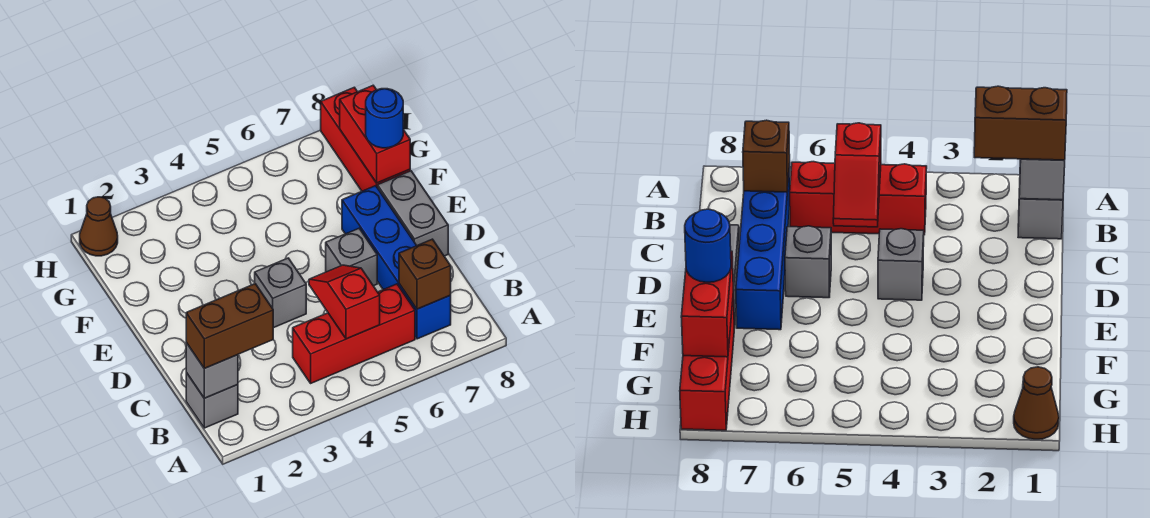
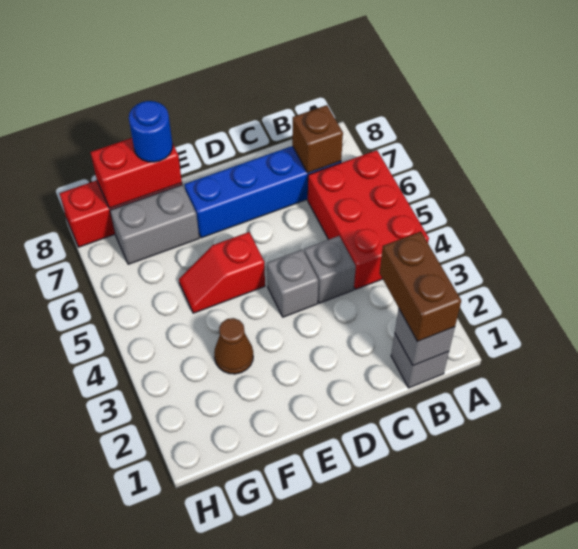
red brick B4:B6 level 1 -> red brick A4:B6 level 1
red slope B5:C5 level 2 top B -> red slope E5:F5 level 1 top E
grey brick D6 level 1 -> grey brick C4 level 1
grey brick D8:E8 level 1 -> grey brick F7:G7 level 1
brown cone H1 level 1 -> brown cone F3 level 1

